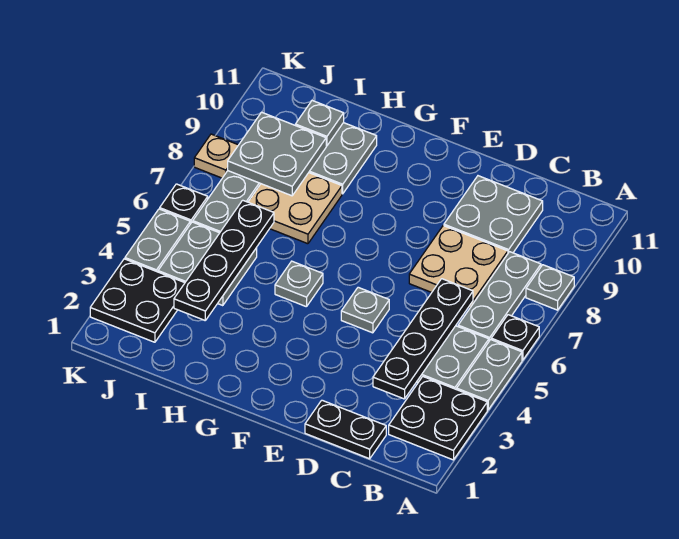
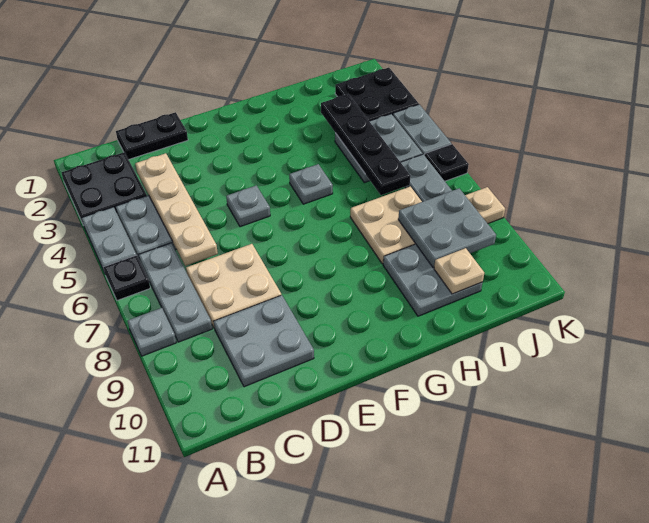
black plate C3:C6 level 2 -> tan plate C3:C6 level 2
grey plate I10 level 2 -> tan plate I10 level 2

